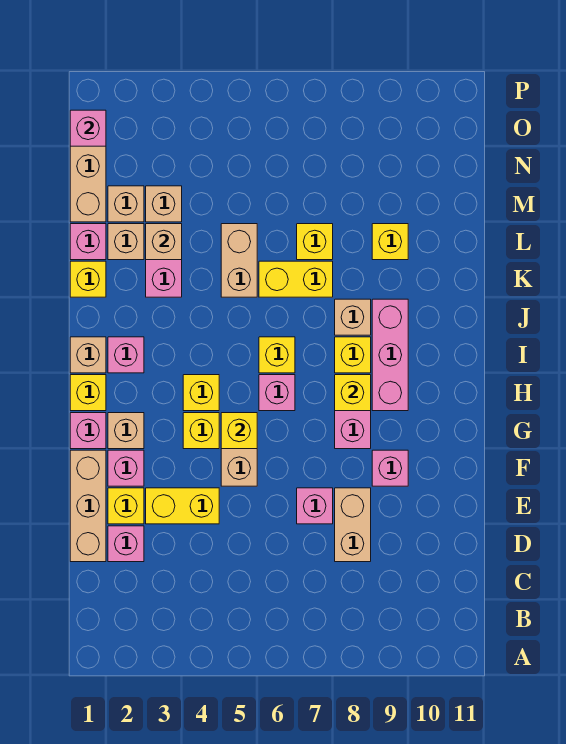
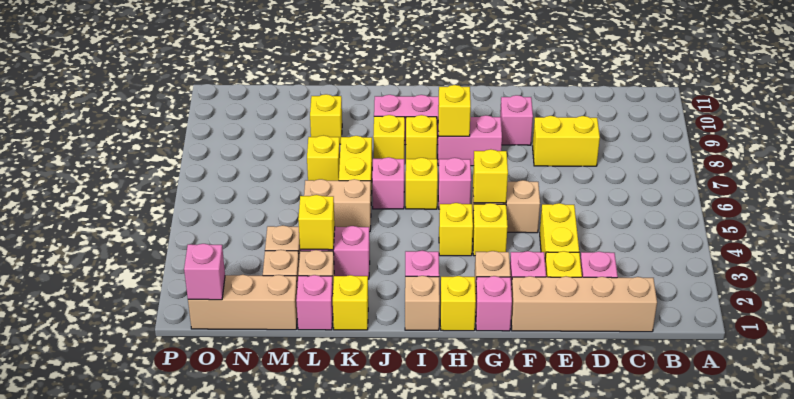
tan brick D1:F1 level 1 -> tan brick C1:F1 level 1
tan brick D8:E8 level 1 -> yellow brick D8:E8 level 1
pink brick E7 level 1 -> pink brick J6 level 1
tan brick J8 level 1 -> yellow brick J8 level 1
tan brick L3 level 2 -> yellow brick L3 level 2

